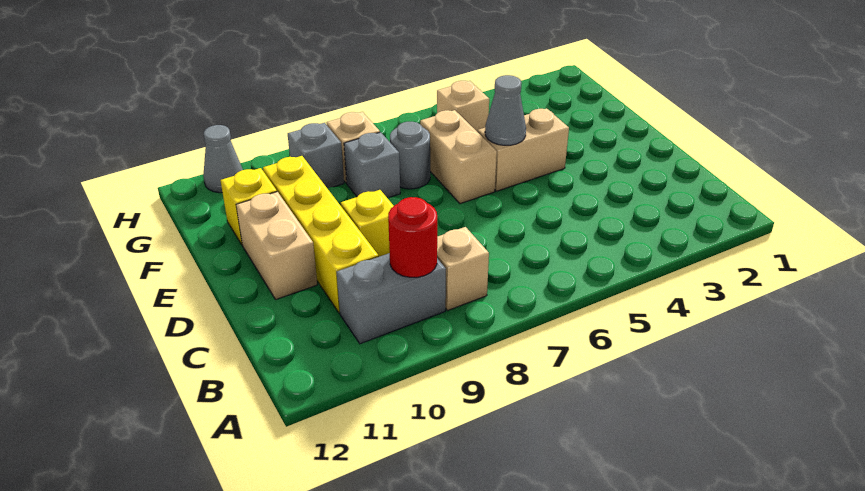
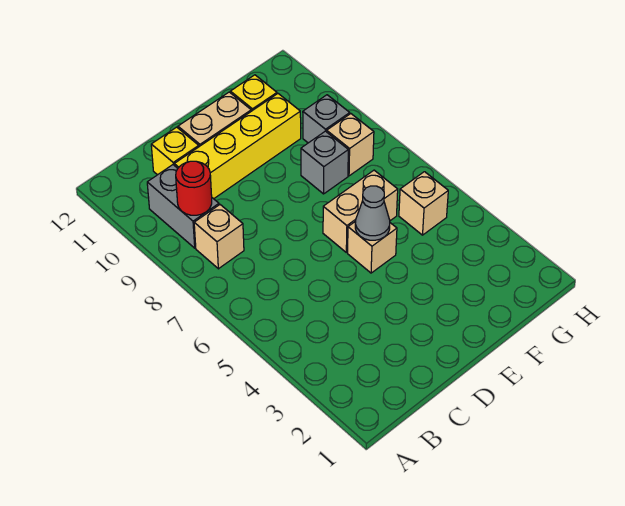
yellow brick D9 level 1 -> yellow brick C11 level 1
tan brick E4:E5 level 1 -> tan brick E5 level 1
grey round brick F7 level 1 -> none
grey cone H11 level 1 -> none

